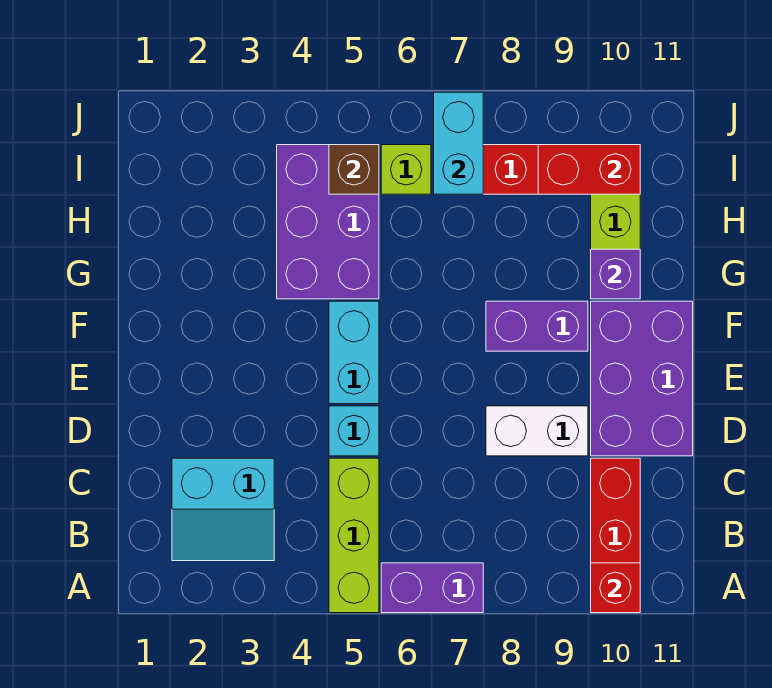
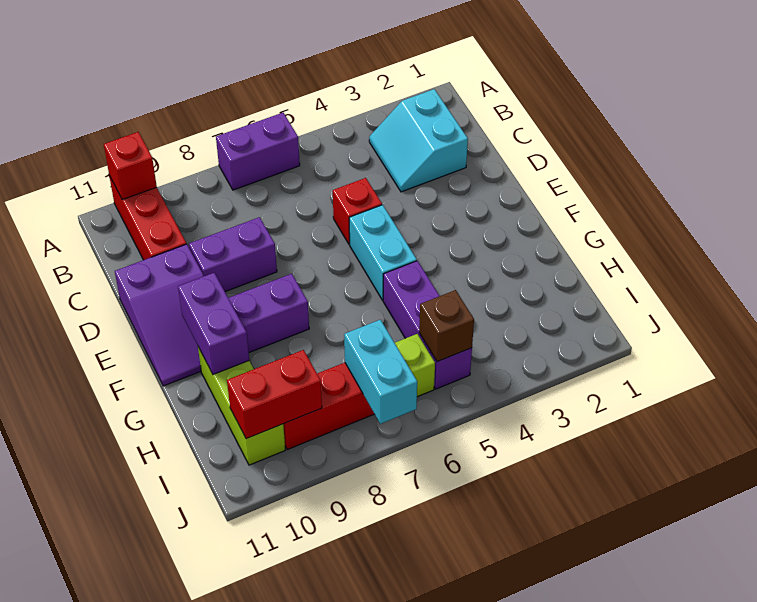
lime brick A5:C5 level 1 -> none
cyan slope B2:C3 level 1 top C -> cyan slope B2:C3 level 1 top 2
cyan brick D5 level 1 -> red brick D5 level 1
white brick D8:D9 level 1 -> purple brick D8:D9 level 1
purple brick D10:F11 level 1 -> purple slope D10:F11 level 1 top D
purple brick G4:I5 level 1 -> purple brick G5:I5 level 1
purple brick G10 level 2 -> purple brick F10:G10 level 2

